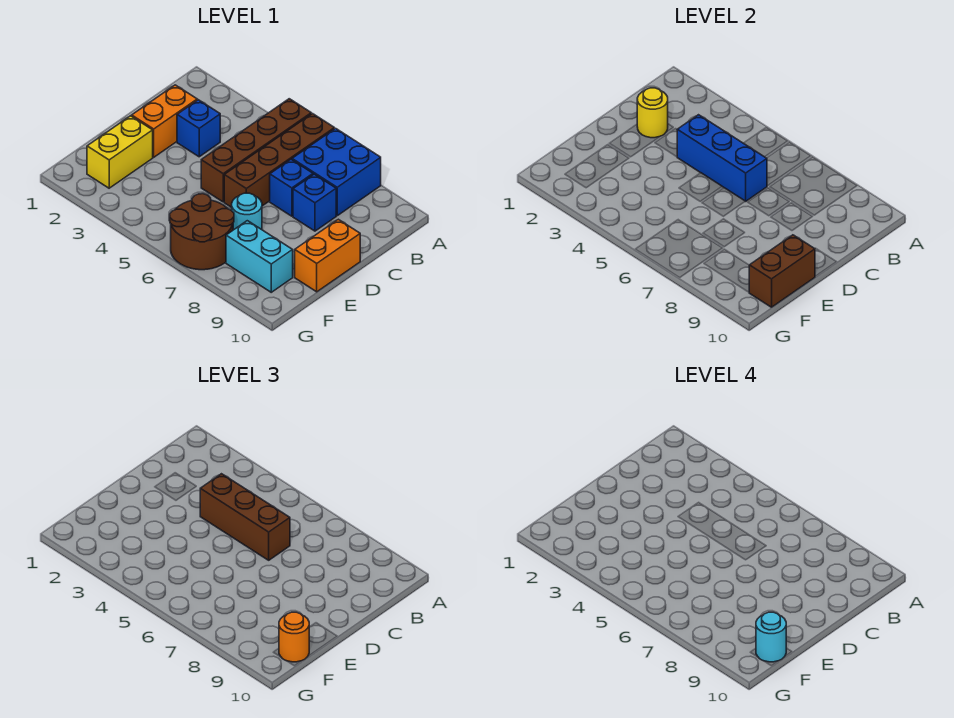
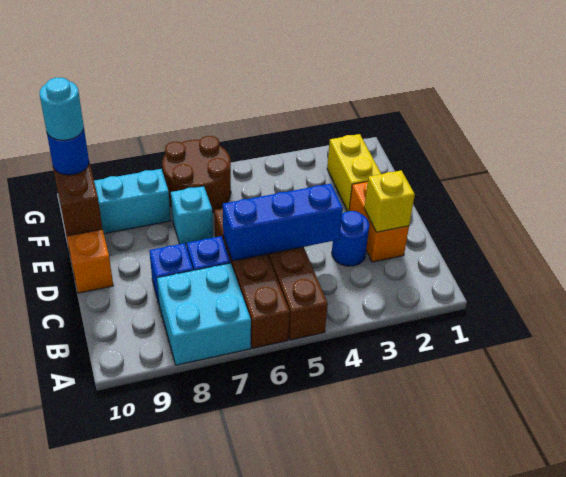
blue brick A7:B8 level 1 -> cyan brick A7:B8 level 1
yellow round brick C2 level 2 -> yellow brick C2 level 2
blue brick C3 level 1 -> blue round brick C3 level 1
brown brick C4:C6 level 3 -> none
cyan round brick E7 level 1 -> cyan brick E7 level 1
orange round brick F10 level 3 -> blue round brick F10 level 3

